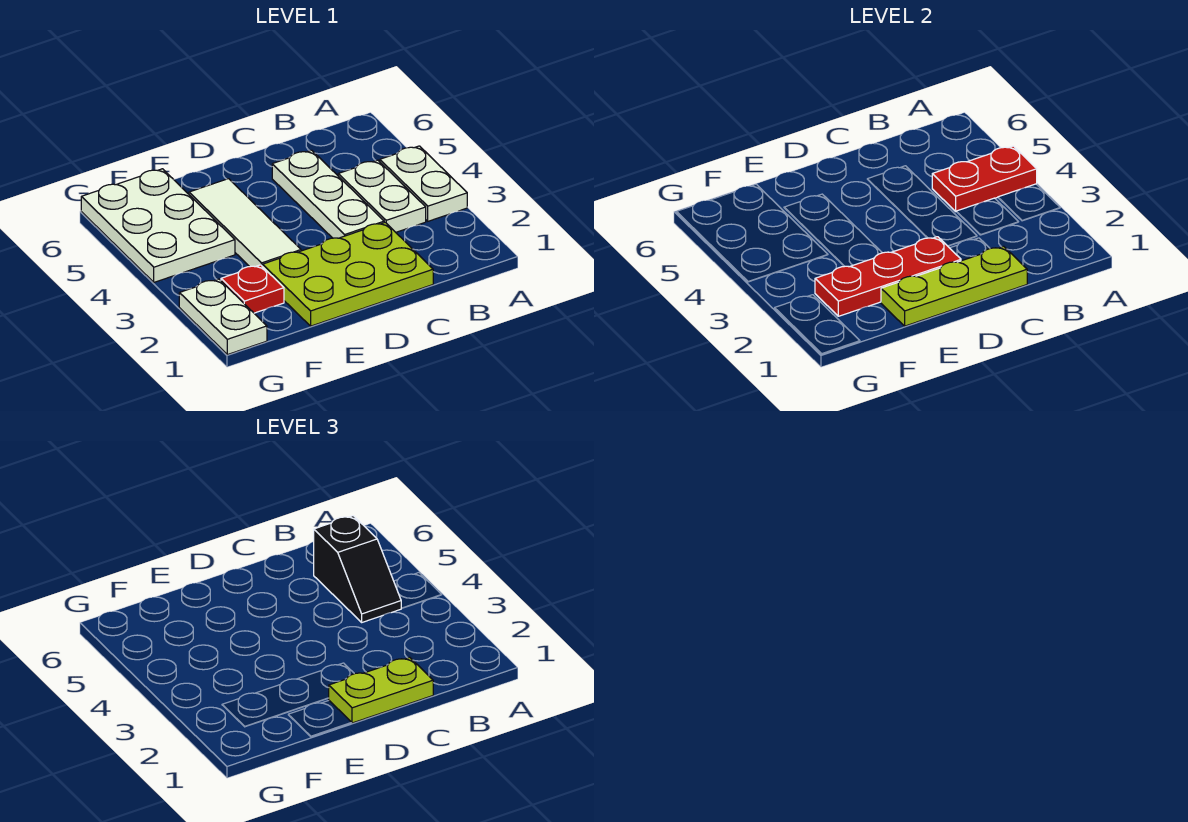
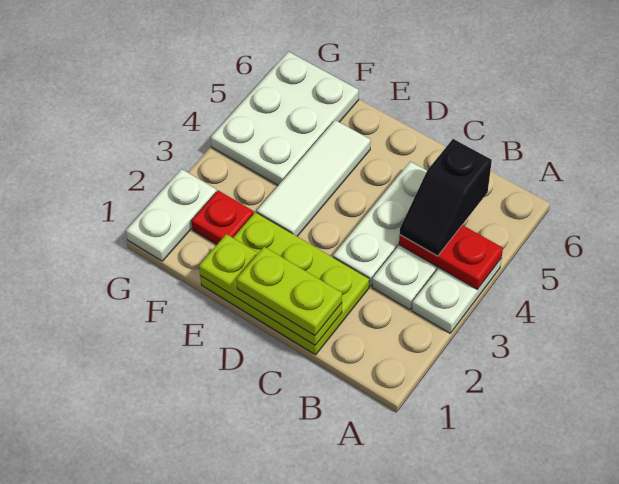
red plate D2:F2 level 2 -> none

